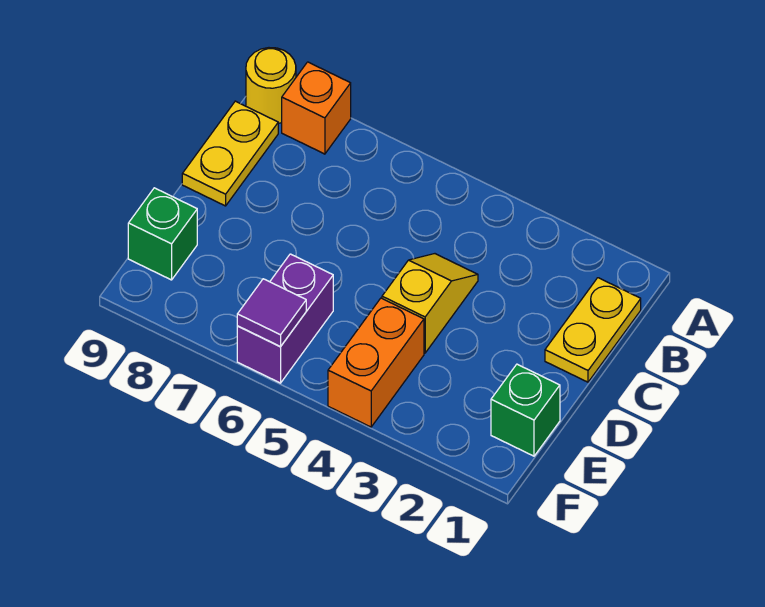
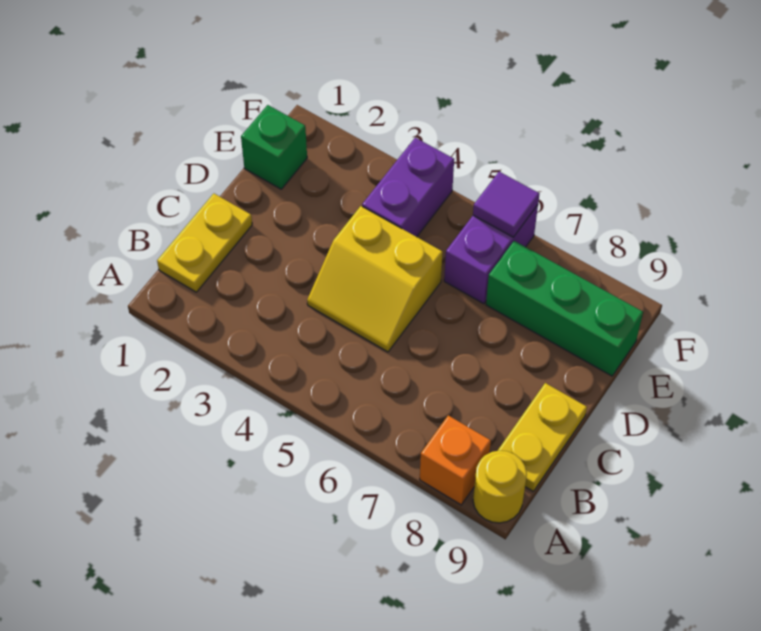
yellow slope C4:D4 level 1 top D -> yellow slope C4:D5 level 1 top D
orange brick E4:F4 level 1 -> purple brick E4:F4 level 1
green brick E9 level 1 -> green brick E7:E9 level 1

